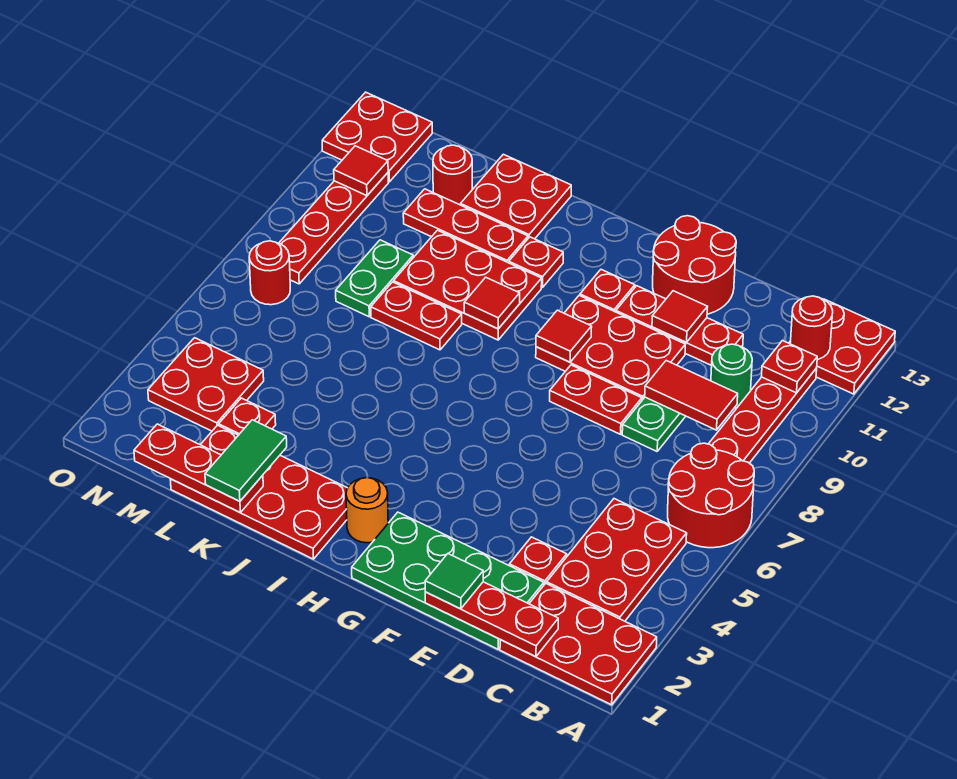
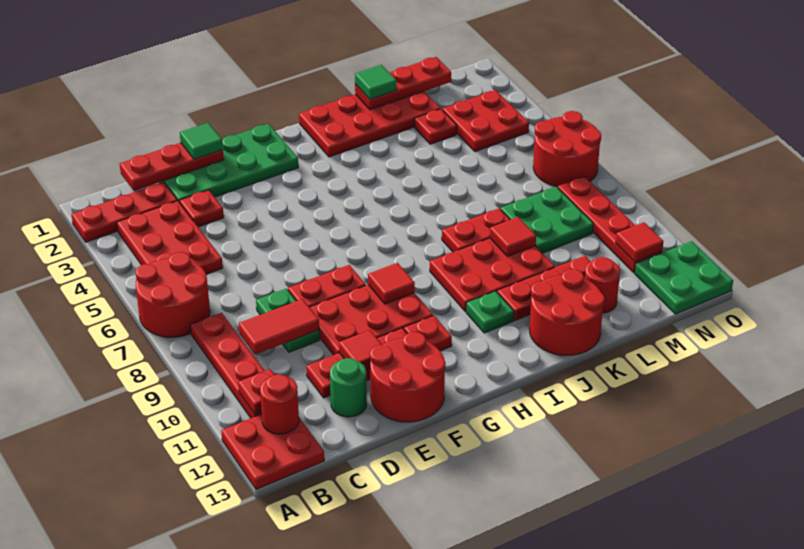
red plate A1:C2 level 1 -> red plate A2:C2 level 1
green round brick C10 level 1 -> green round brick D12 level 1
orange round brick H2 level 1 -> none
red tile I9 level 2 -> red tile K9 level 2
red plate I11 level 1 -> green plate I11 level 1
red plate J12:K13 level 1 -> red round brick J12:K13 level 1
green tile K1:K2 level 3 -> green tile K1 level 3
green plate L8:L9 level 1 -> green plate L8:M9 level 1
red round brick N7 level 1 -> red round brick N6:O7 level 1
red plate N12:O13 level 1 -> green plate N12:O13 level 1

